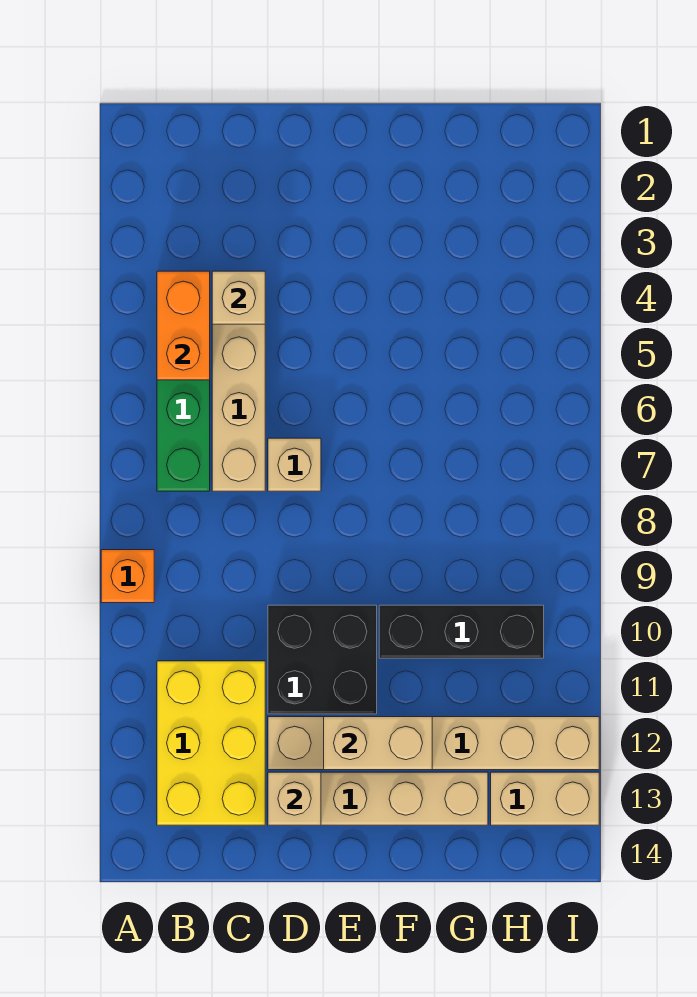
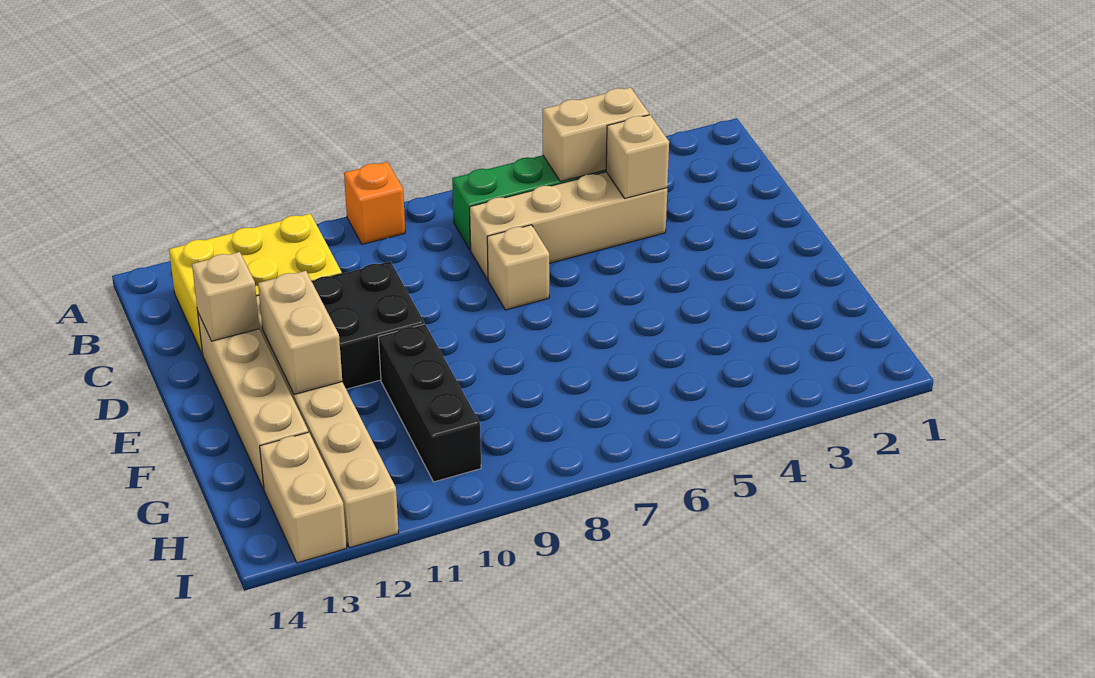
orange brick B4:B5 level 2 -> tan brick B4:B5 level 2

